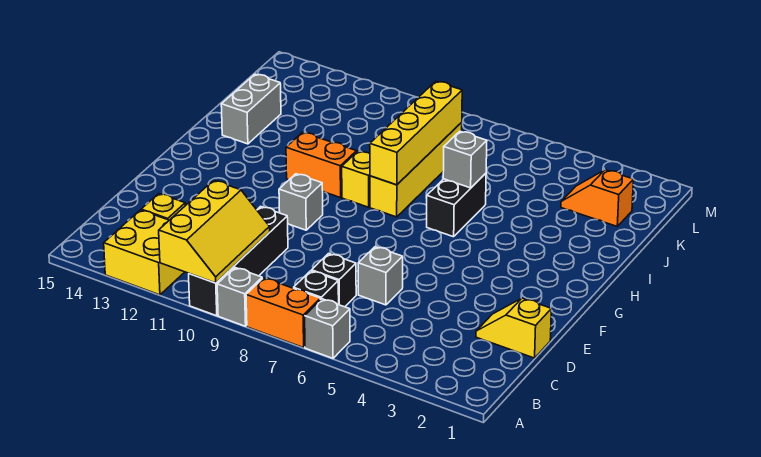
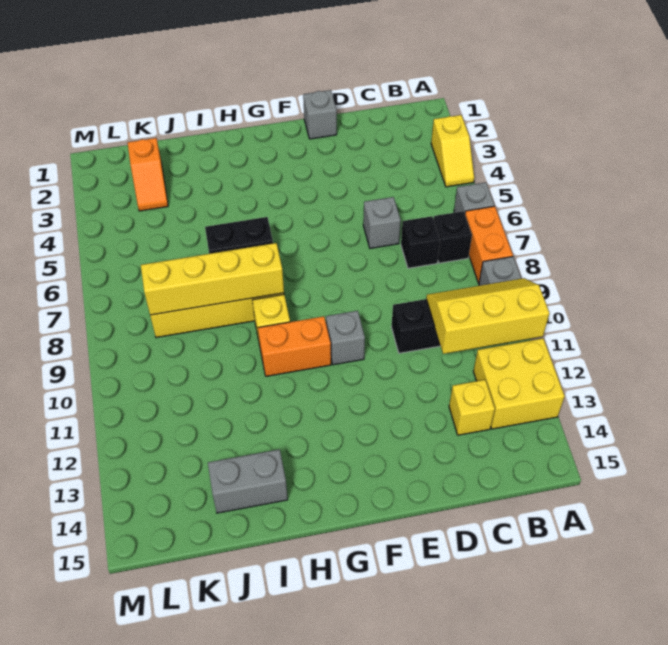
yellow slope D1:D2 level 1 top 1 -> yellow slope A3:A4 level 1 top 3
orange brick H10:H11 level 1 -> orange brick G10:H10 level 1
grey brick I6 level 2 -> grey brick E1 level 1

